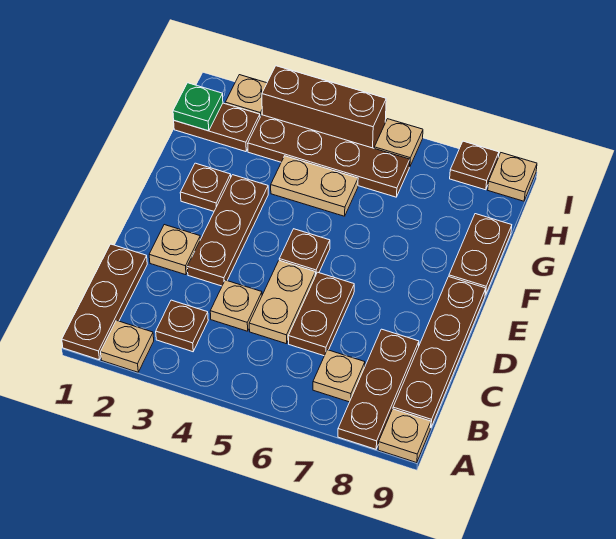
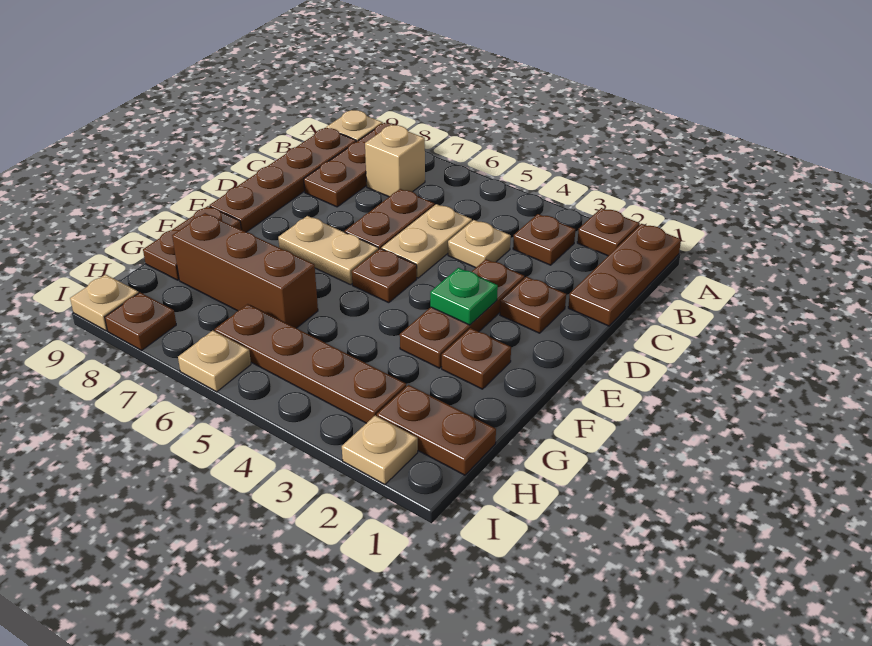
tan plate A2 level 1 -> brown plate A2 level 1
tan plate B7 level 1 -> tan brick B7 level 1
tan plate D2 level 1 -> brown plate D2 level 1
tan plate G4:G5 level 1 -> tan plate E6:E7 level 1
green plate H1 level 2 -> green plate E3 level 2
brown brick I3:I5 level 1 -> brown brick G6:G8 level 1

